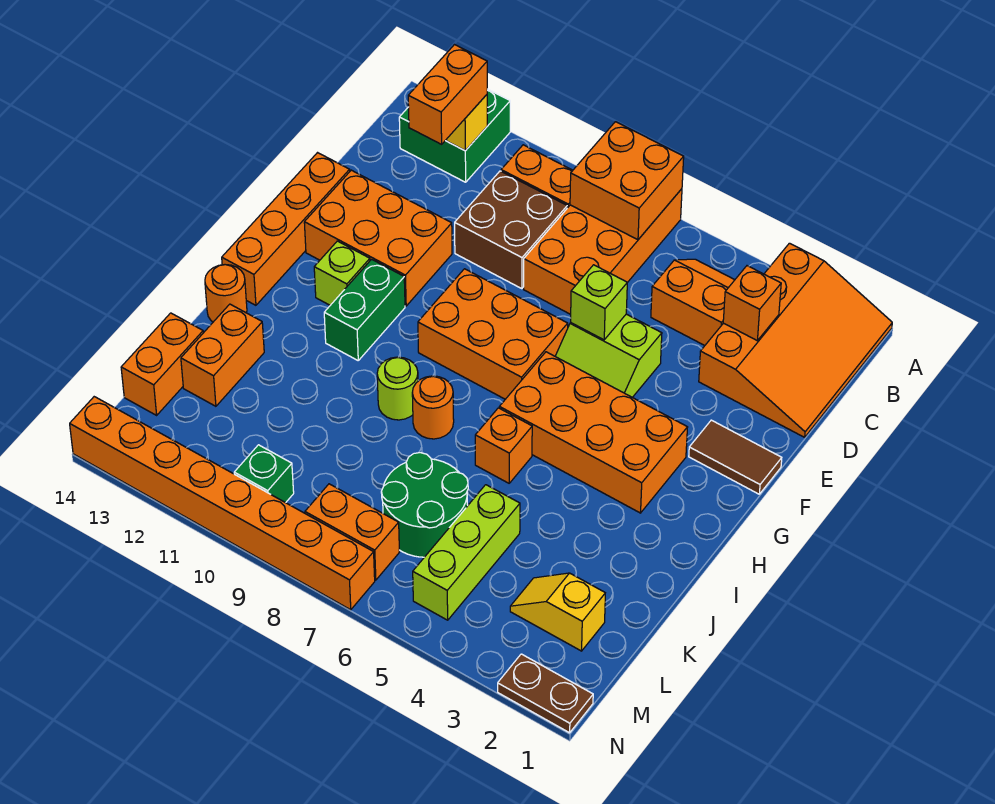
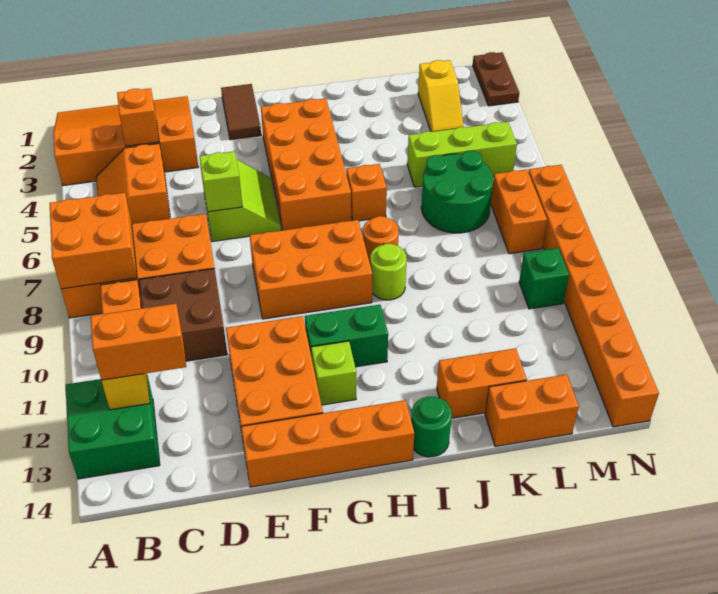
orange brick F7:G9 level 1 -> orange brick F8:H9 level 1
orange round brick I14 level 1 -> green round brick I14 level 1

